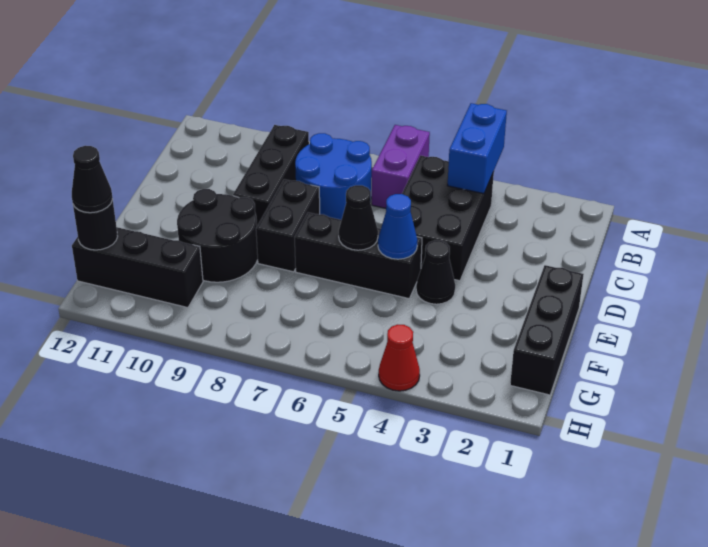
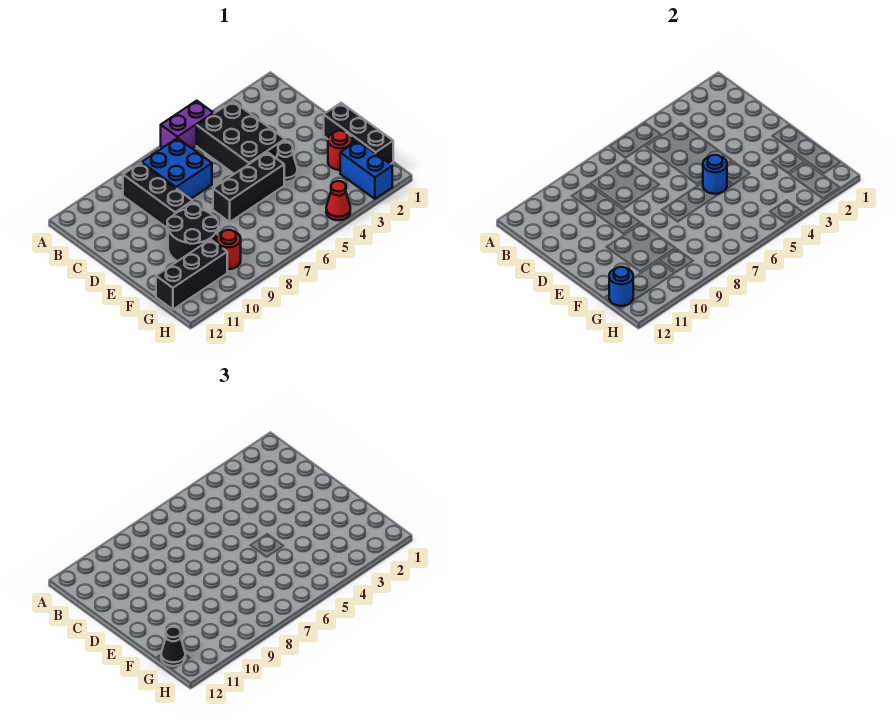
blue brick A4:B4 level 2 -> blue brick G2:H2 level 1
purple brick A6:B6 level 1 -> purple brick A5:A6 level 1
blue round brick B7:C8 level 1 -> blue brick B7:C8 level 1
black brick D8:E8 level 1 -> none
blue cone E5 level 2 -> blue round brick E5 level 2
black cone E6 level 2 -> none
none -> red round brick F2 level 1
none -> red round brick G9 level 1
black round brick G12 level 2 -> blue round brick G12 level 2

